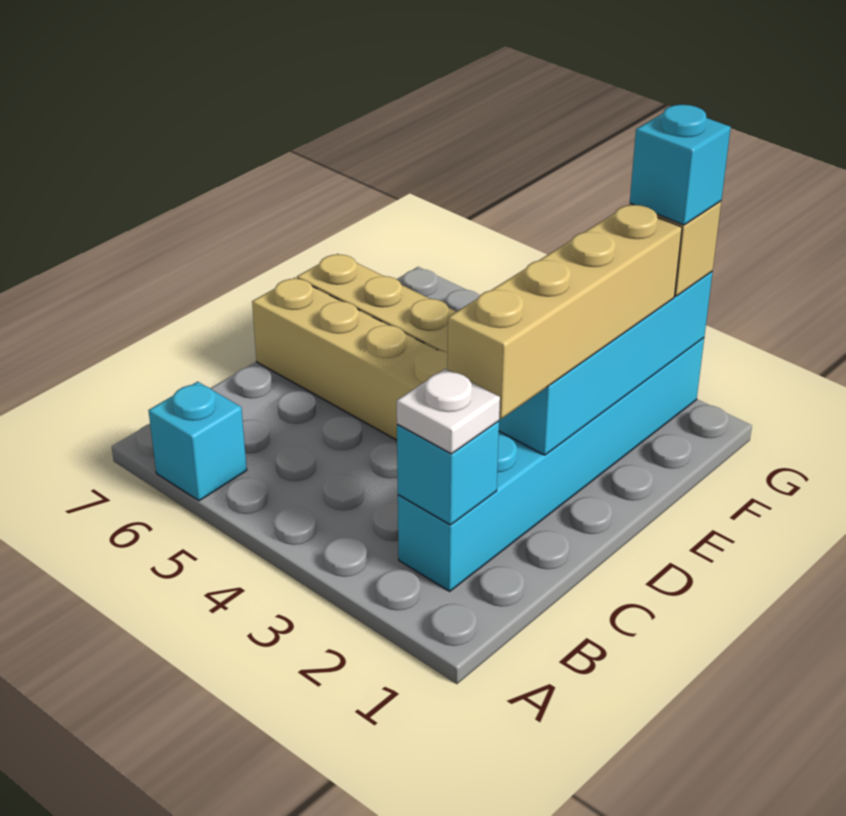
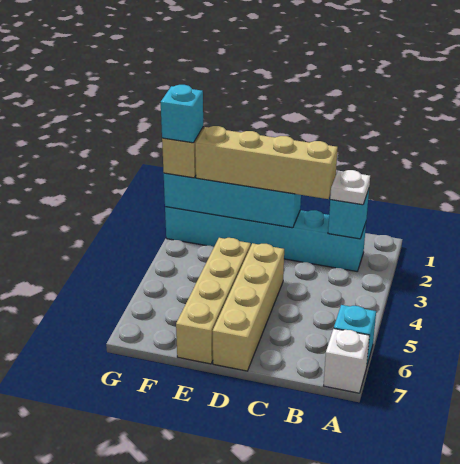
none -> white brick A7 level 1

